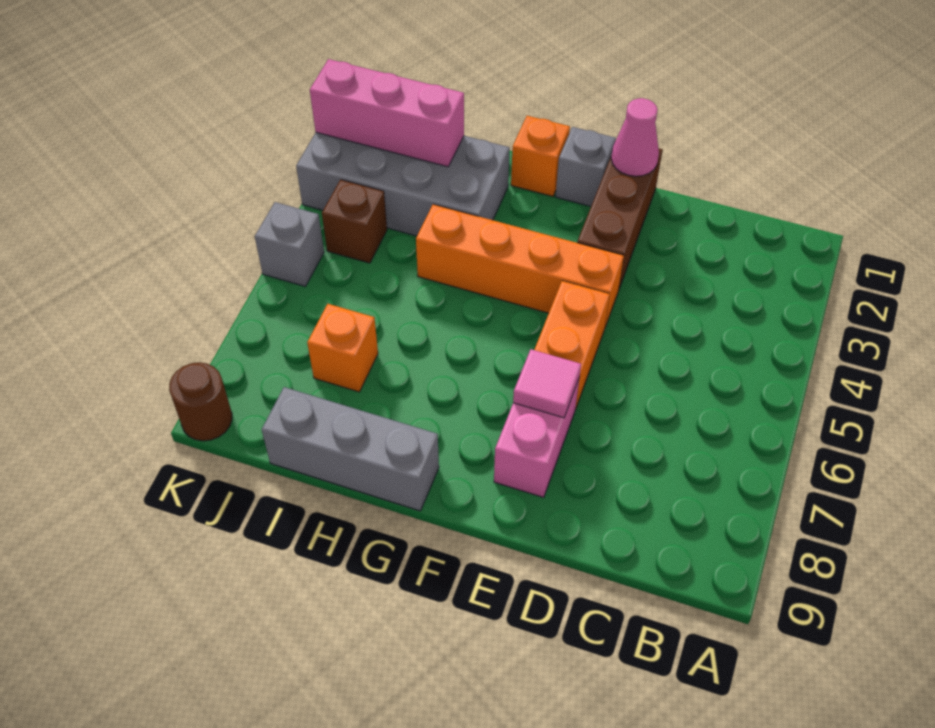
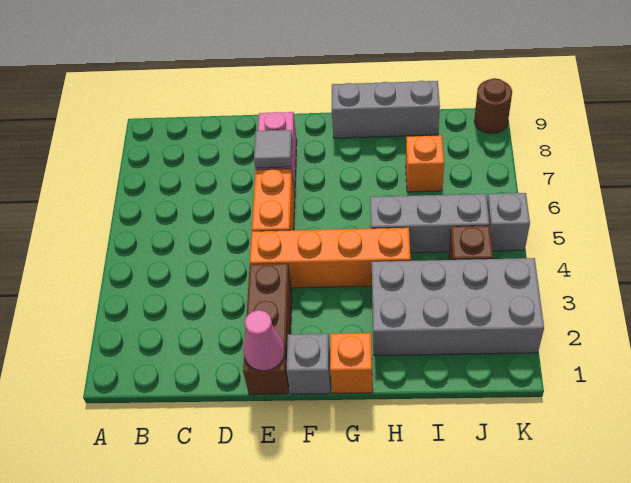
pink tile E7 level 2 -> grey tile E7 level 2
none -> grey brick H5:J5 level 1
pink brick I2:K2 level 2 -> none

